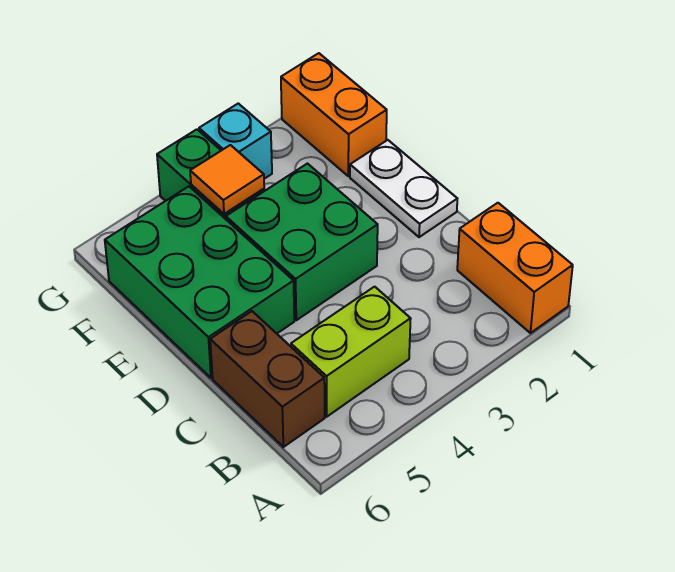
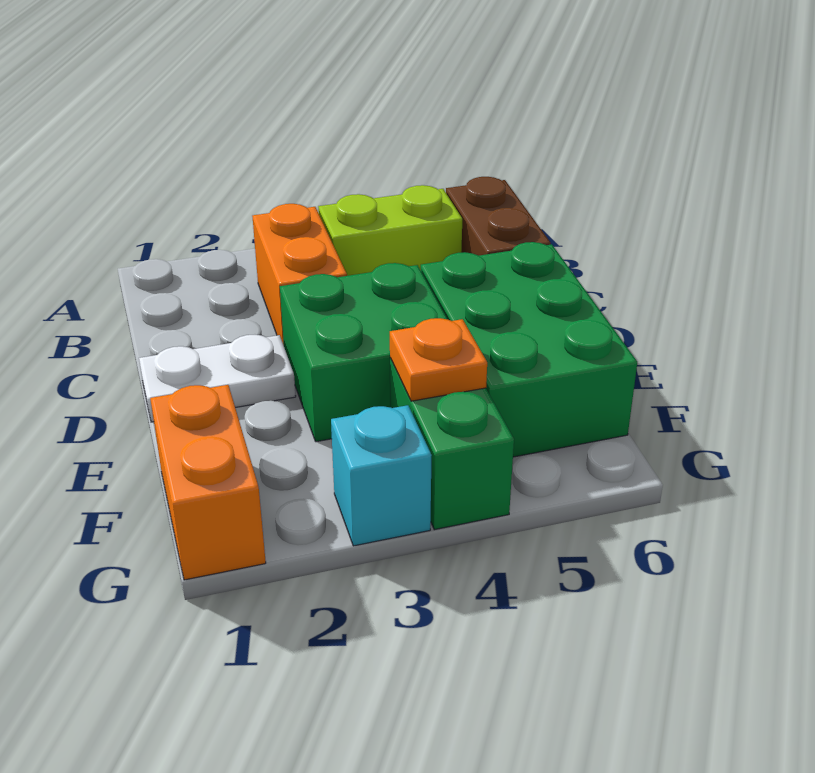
orange brick A1:B1 level 1 -> orange brick B3:C3 level 1
white plate D1:E1 level 1 -> white plate D1:D2 level 1
orange tile F4 level 2 -> orange plate F4 level 2

